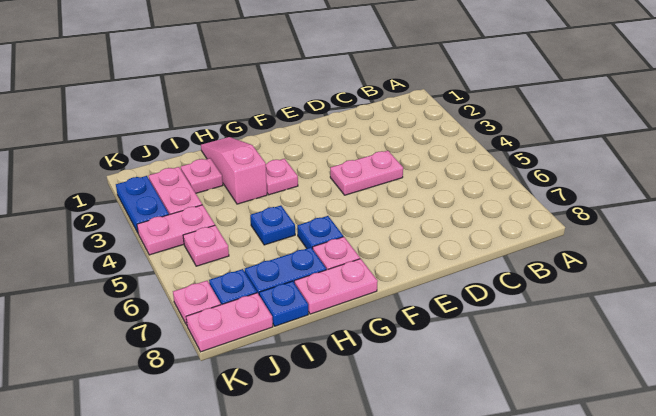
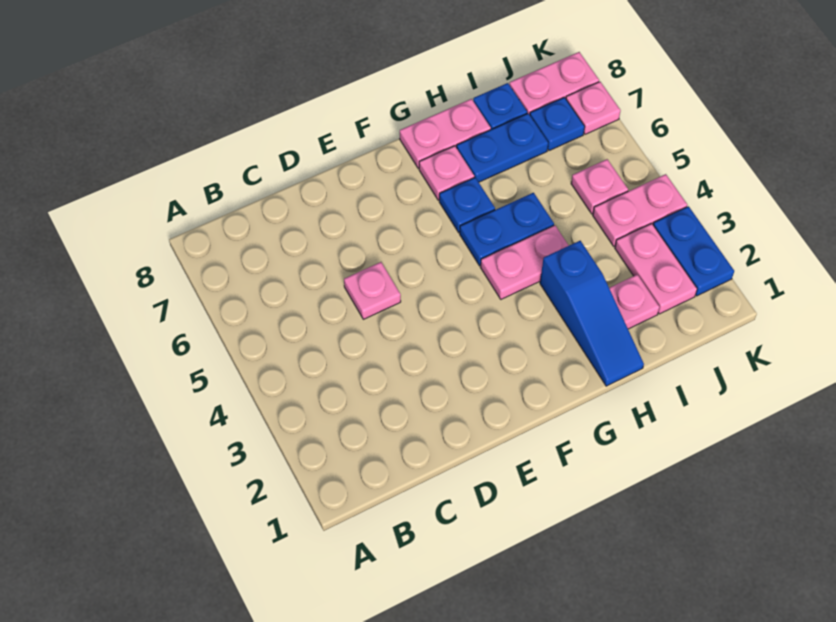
pink plate D4:E4 level 1 -> pink plate G4:H4 level 1
pink plate G3 level 1 -> pink plate D5 level 1
pink slope H1:H3 level 1 top 3 -> blue slope H1:H3 level 1 top 3
blue plate H5 level 1 -> blue plate G5:H5 level 1

